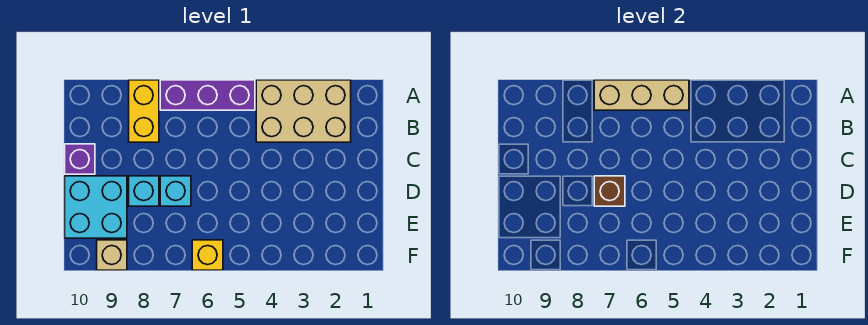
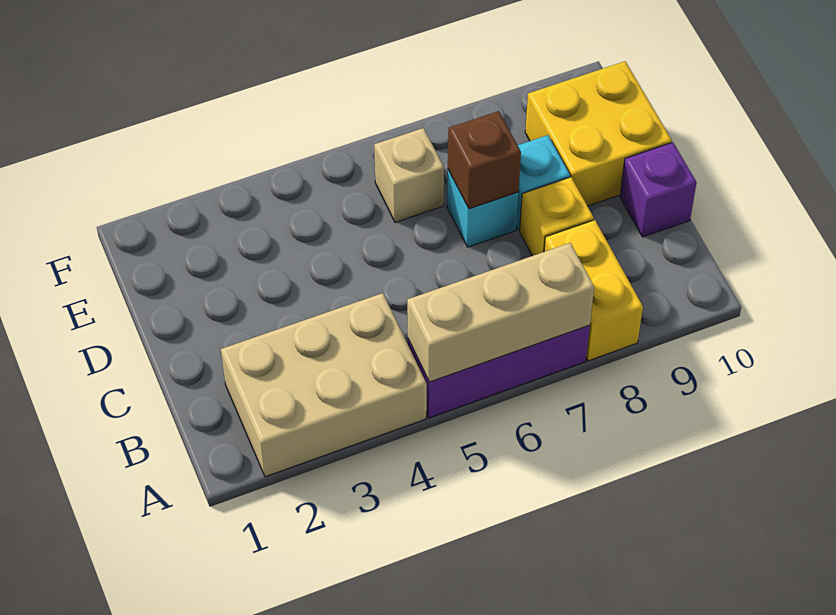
cyan brick D9:E10 level 1 -> yellow brick D9:E10 level 1
yellow brick F6 level 1 -> yellow brick C8 level 1
tan brick F9 level 1 -> tan brick E6 level 1

